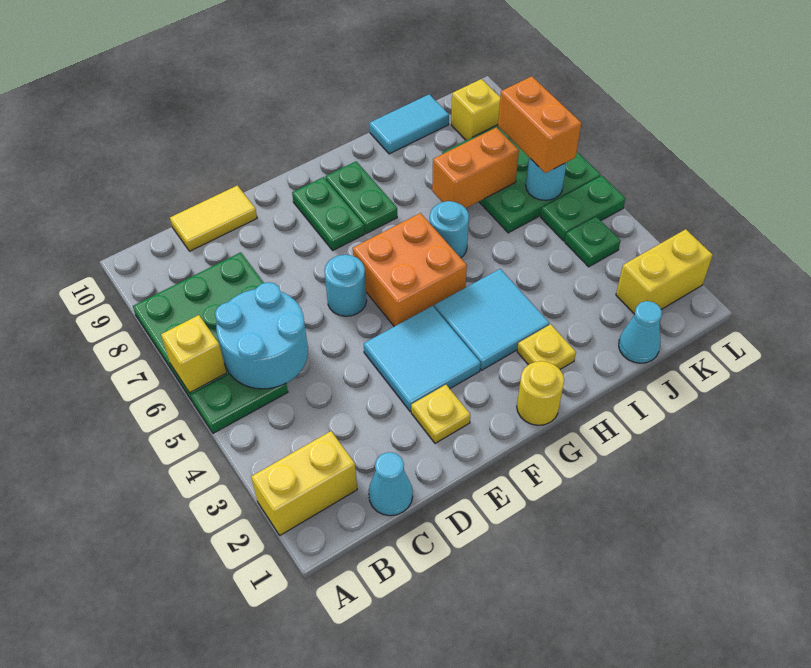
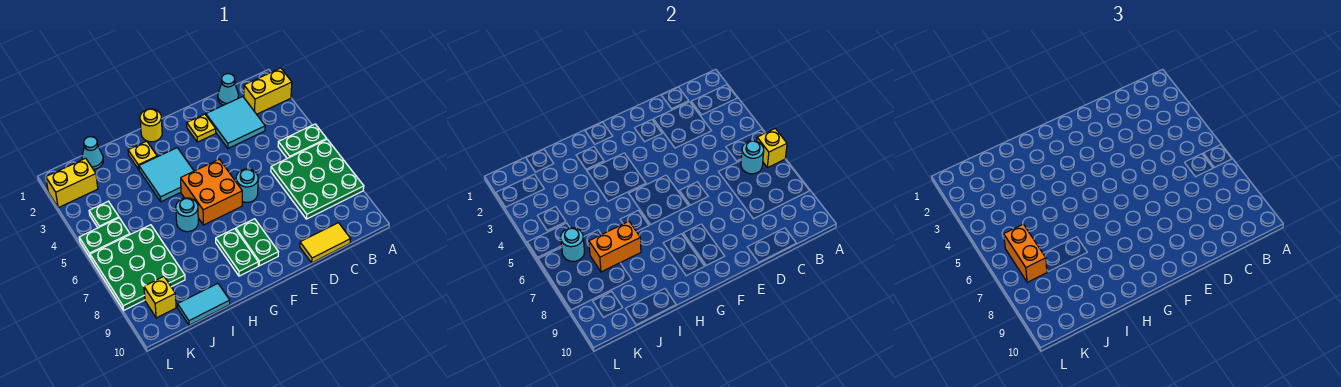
cyan round brick B5:C6 level 2 -> cyan round brick B6 level 2
cyan tile E3:F4 level 1 -> cyan tile C2:D3 level 1

